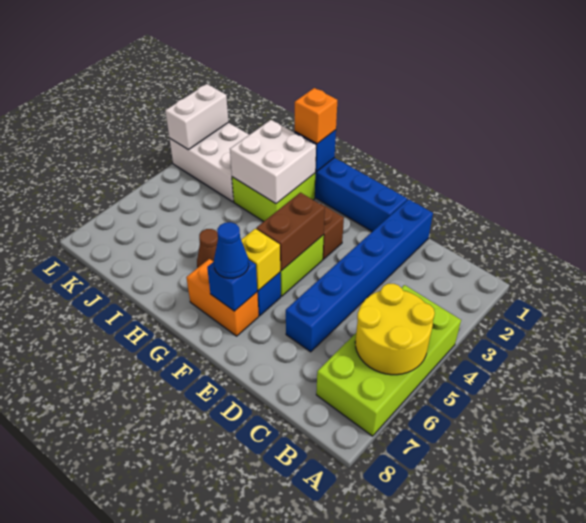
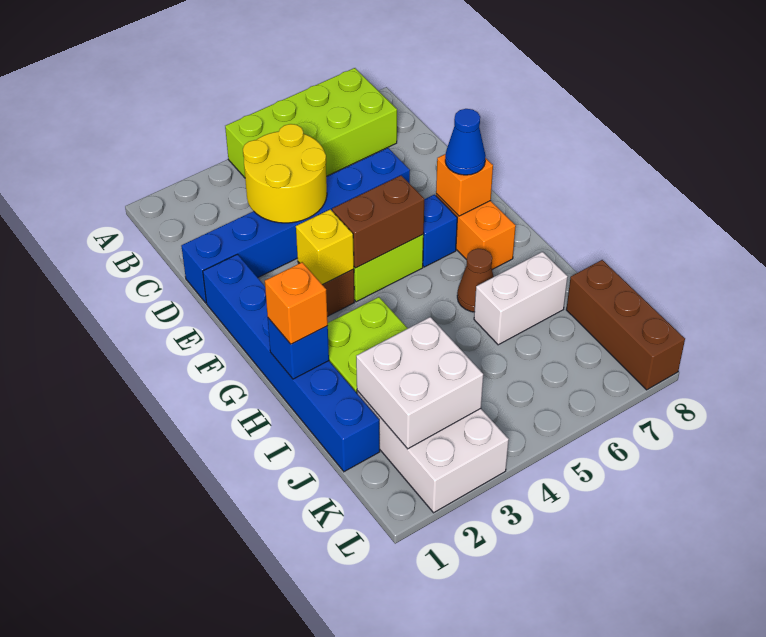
yellow round brick A5:B6 level 2 -> yellow round brick C3:D4 level 2
yellow brick F6 level 2 -> yellow brick F3 level 2
blue brick F7 level 2 -> orange brick F7 level 2
white brick H2:I3 level 2 -> white brick J2:K3 level 2
none -> brown brick J8:L8 level 1
white brick L2:L3 level 2 -> white brick I6:I7 level 1

